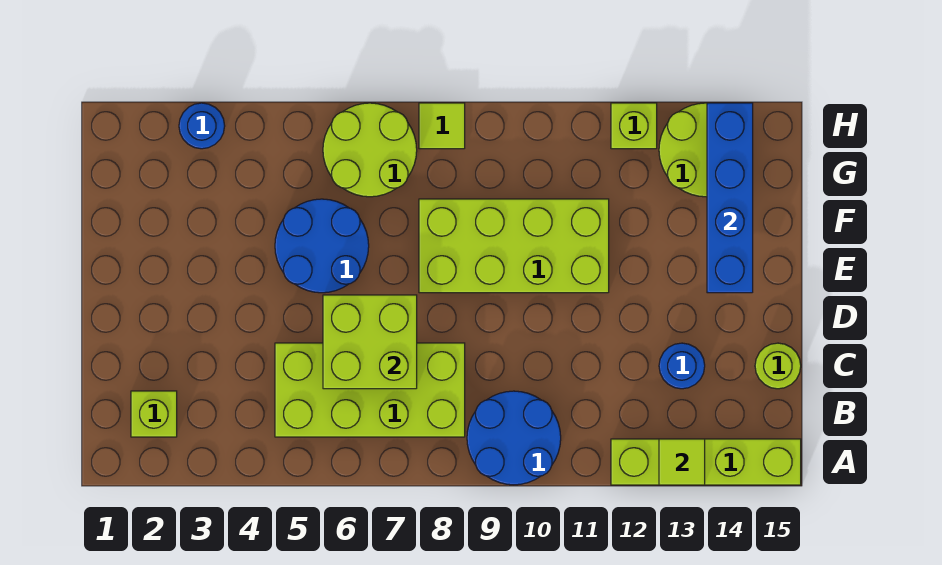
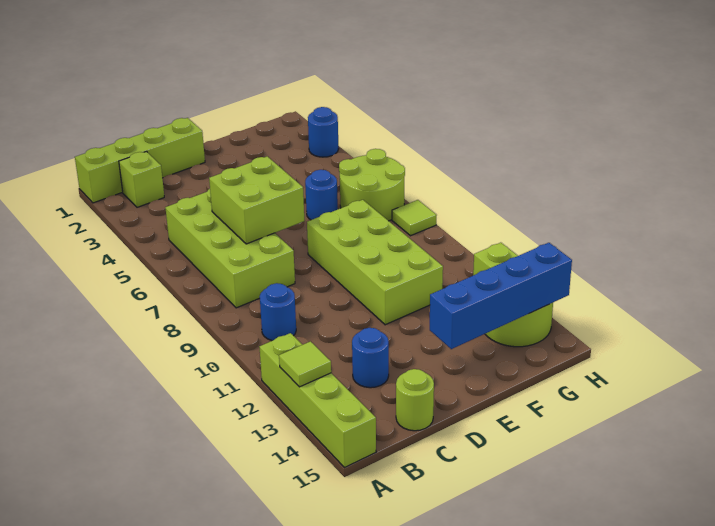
none -> lime brick A1:D1 level 1
blue round brick A9:B10 level 1 -> blue round brick B10 level 1
blue round brick E5:F6 level 1 -> blue round brick F6 level 1

